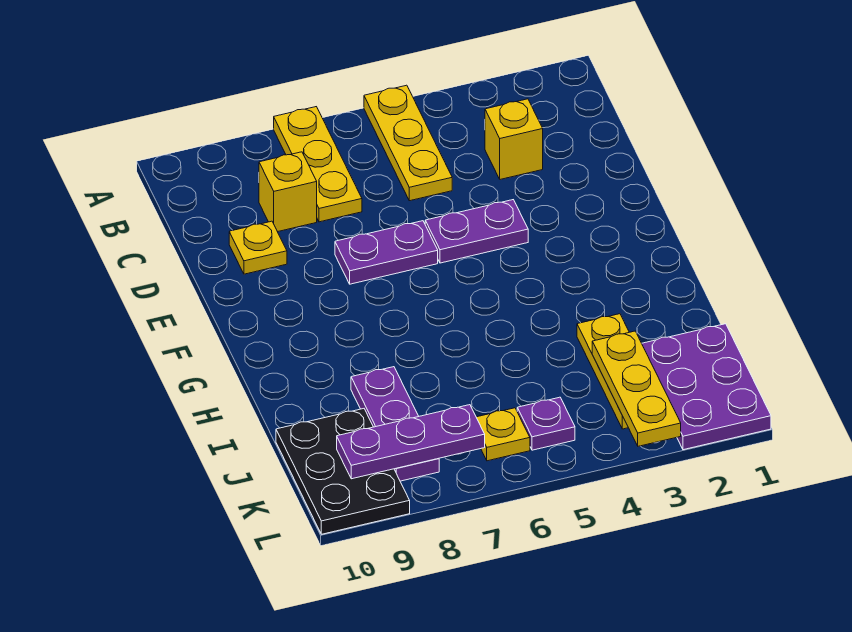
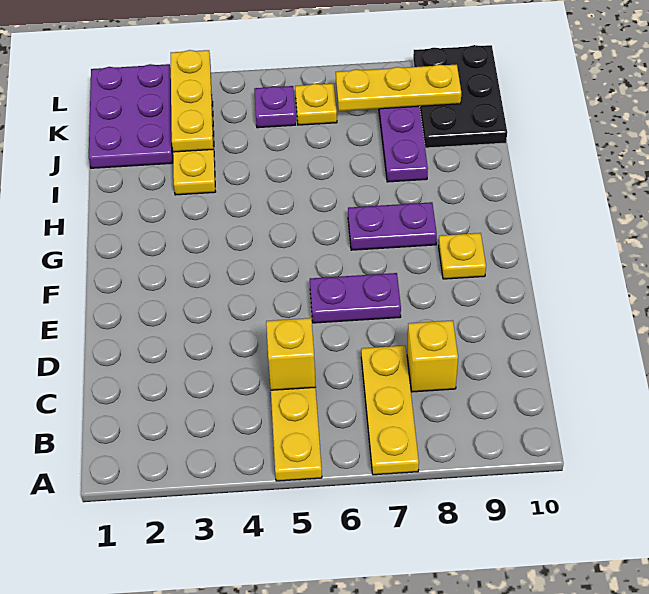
yellow brick C3 level 1 -> yellow brick C5 level 2
yellow plate D9 level 1 -> yellow plate F9 level 1
purple plate E4:E5 level 1 -> purple plate G7:G8 level 1
purple plate K7:K9 level 2 -> yellow plate K7:K9 level 2

